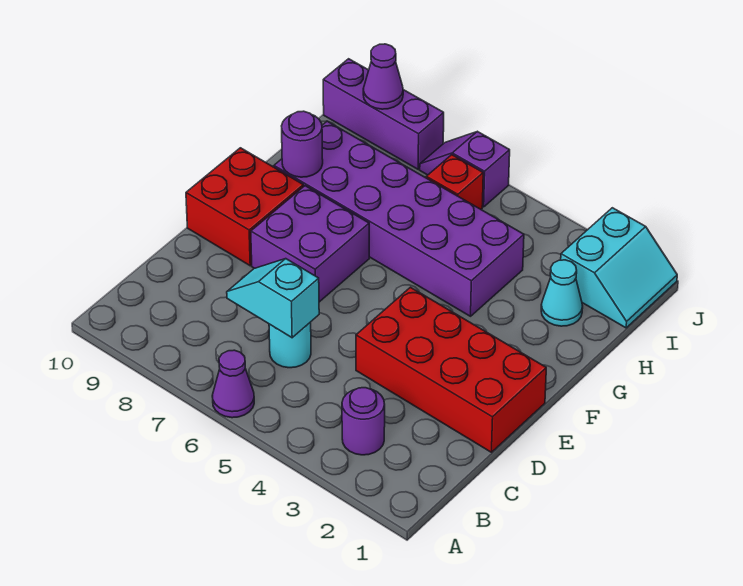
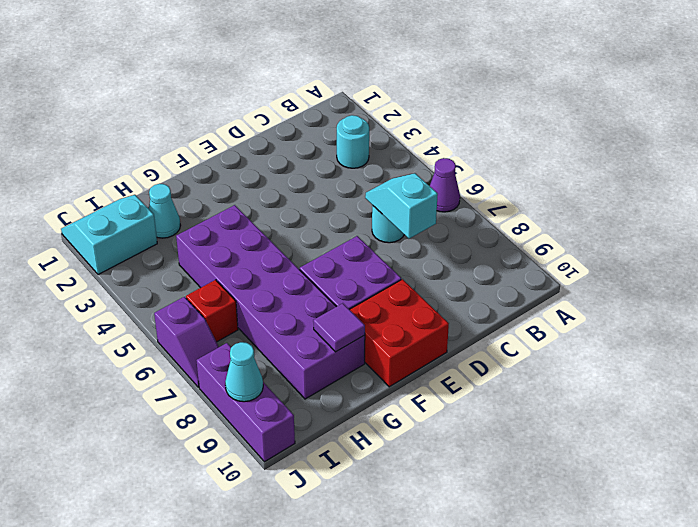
purple round brick B3 level 1 -> cyan round brick B3 level 1
cyan slope C6:C7 level 2 top 6 -> cyan slope C6:C7 level 2 top 7
red brick D1:E4 level 1 -> none
purple round brick G9 level 2 -> purple tile G9 level 2
purple cone J9 level 2 -> cyan cone J9 level 2

